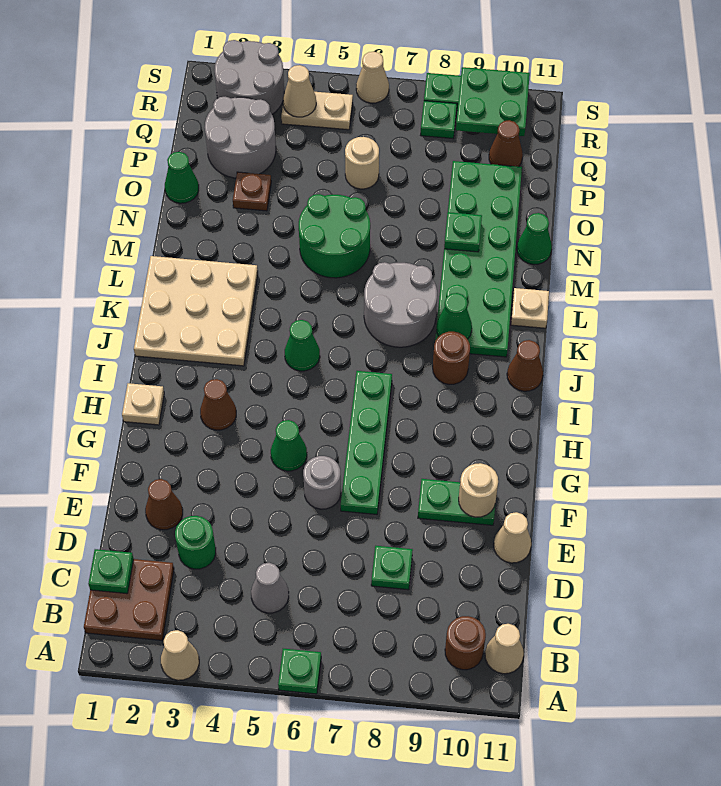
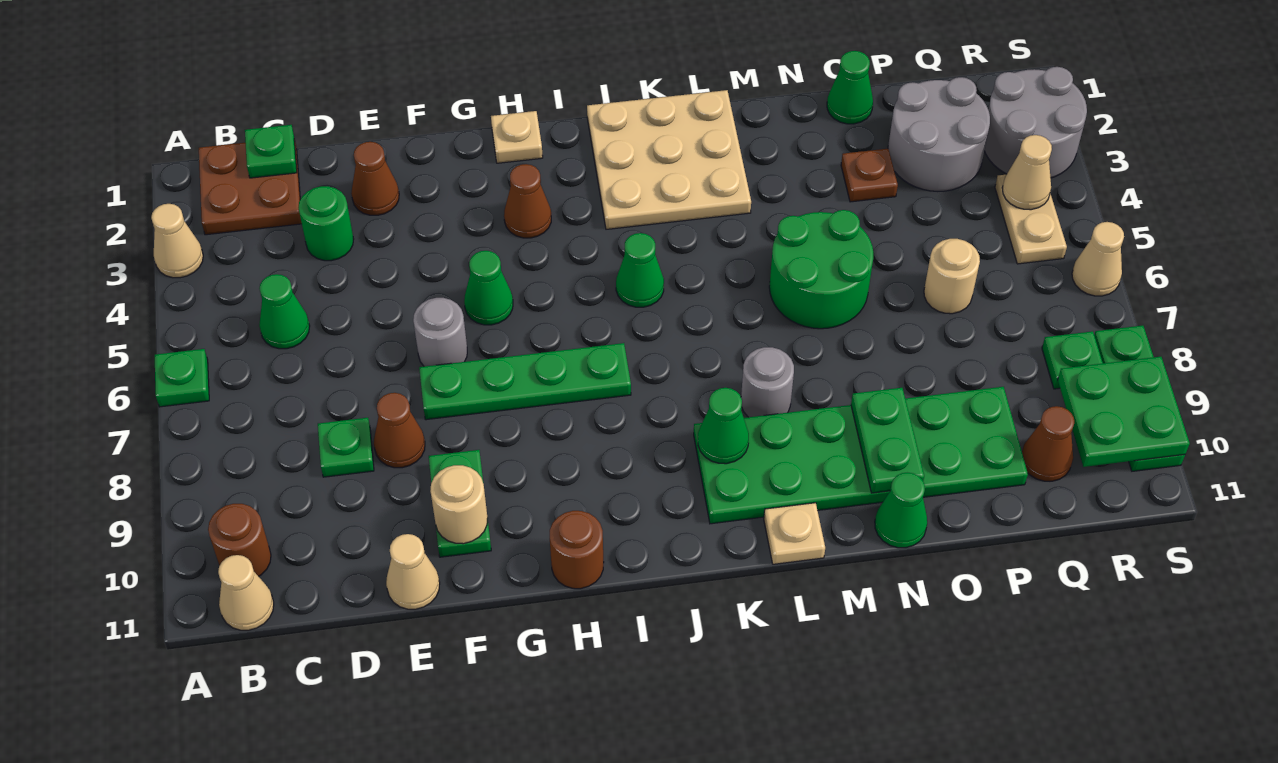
grey cone C5 level 1 -> green cone C5 level 1
brown round brick J9 level 1 -> brown round brick H11 level 1
brown cone J11 level 1 -> brown cone E8 level 1
grey round brick K7:L8 level 1 -> grey round brick L8 level 1
green plate N9 level 2 -> green plate N9:N10 level 2

